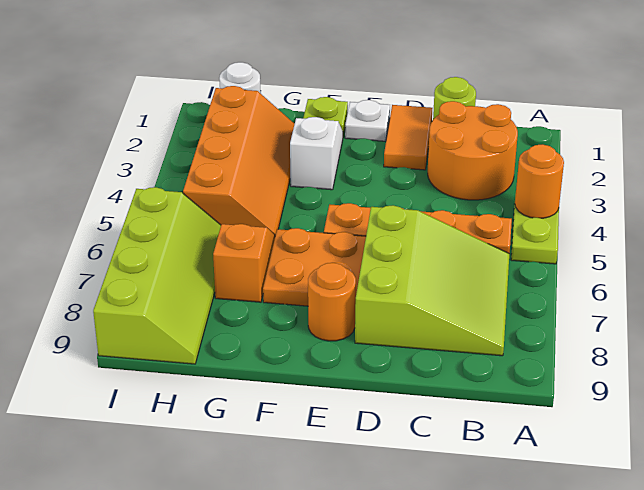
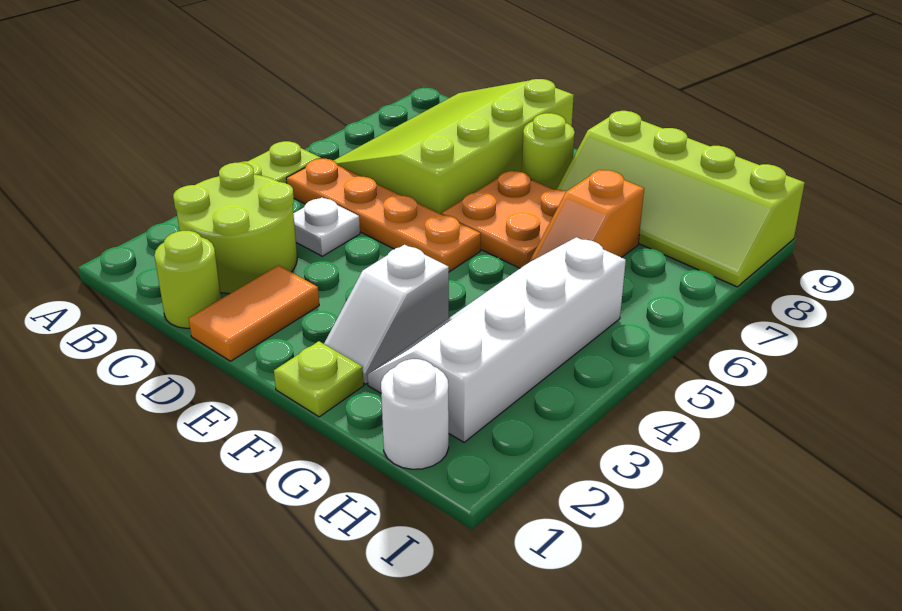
orange round brick A4 level 2 -> none
orange round brick B2:C3 level 1 -> lime round brick B2:C3 level 1
lime slope B6:D8 level 1 top D -> lime slope B6:D9 level 1 top D
white plate E1 level 1 -> white plate C4 level 1
orange round brick E8 level 1 -> lime round brick E8 level 1
orange slope G2:H5 level 1 top H -> white slope G2:H5 level 1 top H
lime slope H6:I9 level 1 top I -> lime slope F8:I9 level 1 top 9

